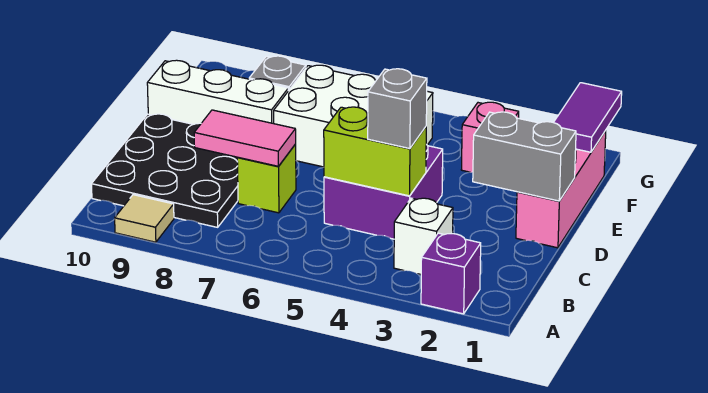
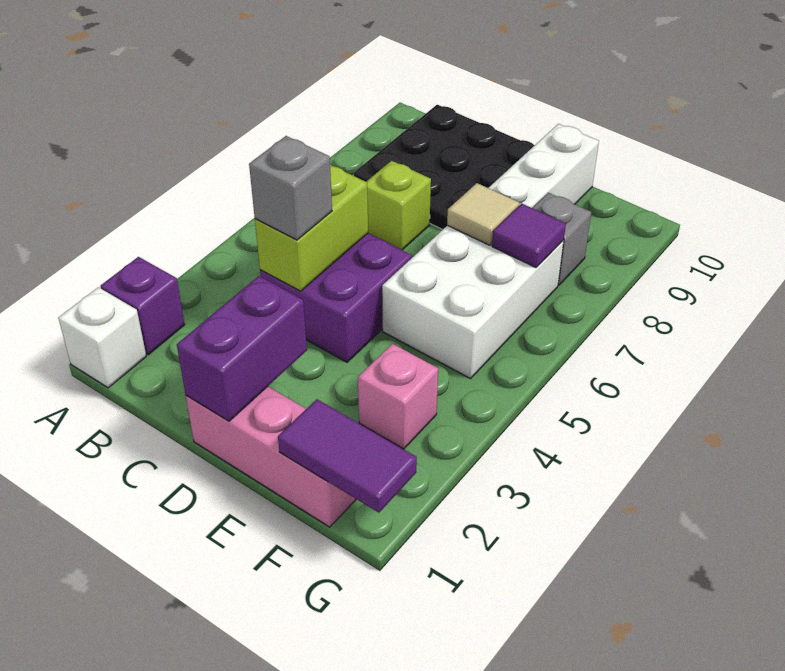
tan tile A9 level 1 -> tan tile E7 level 2
white brick B3 level 1 -> white brick A1 level 1
pink tile C7:C8 level 2 -> none
grey brick D1:D2 level 2 -> purple brick D1:D2 level 2
none -> purple tile F7 level 2

